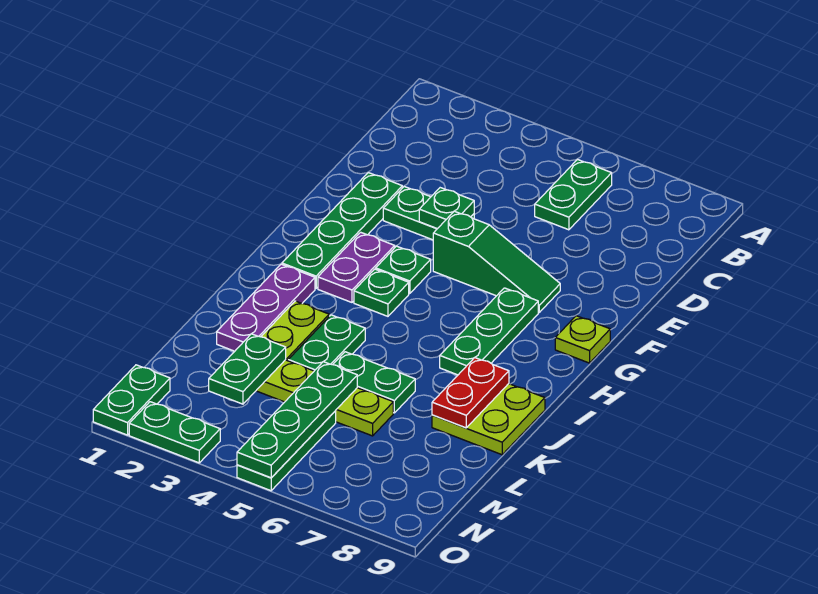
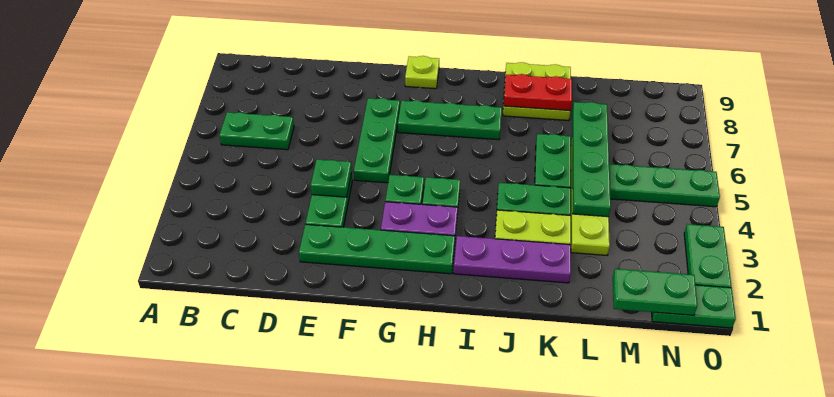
green slope F5:F7 level 1 top 5 -> green plate F5:F7 level 1
green plate L3:M3 level 2 -> green plate M1:N1 level 2
green plate L5:O5 level 2 -> green plate L4:L7 level 2

